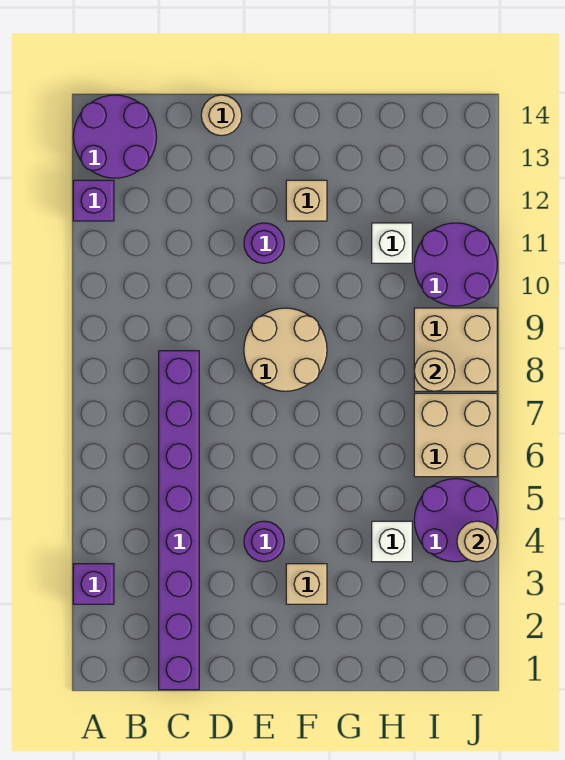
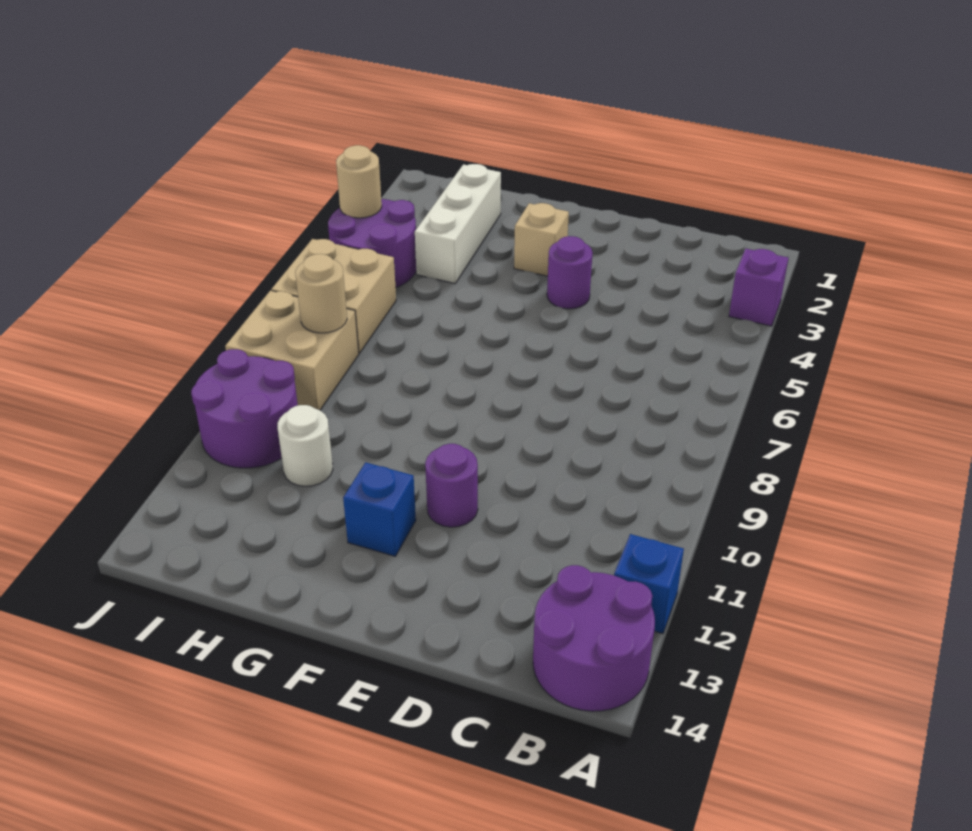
purple brick A12 level 1 -> blue brick A12 level 1
purple brick C1:C8 level 1 -> none
tan round brick D14 level 1 -> none
tan round brick E8:F9 level 1 -> none
tan brick F12 level 1 -> blue brick F12 level 1
white brick H4 level 1 -> white brick H2:H4 level 1
white brick H11 level 1 -> white round brick H11 level 1

